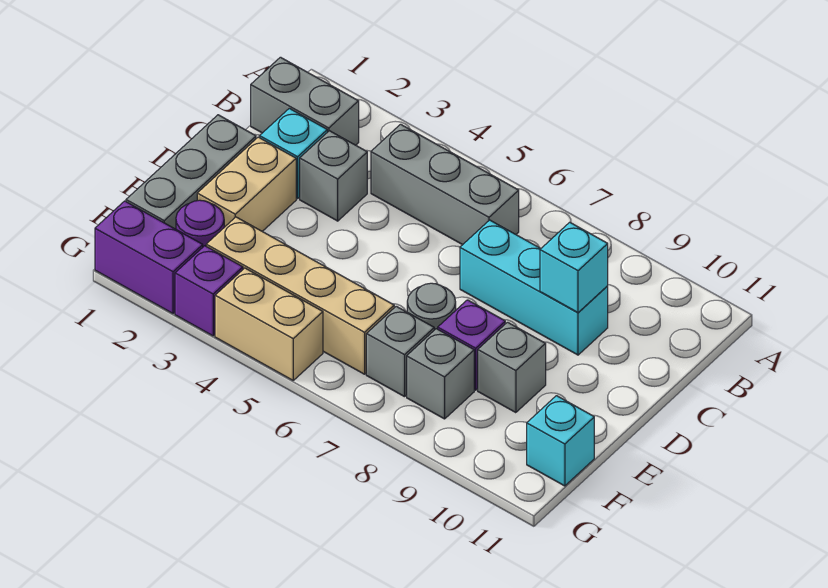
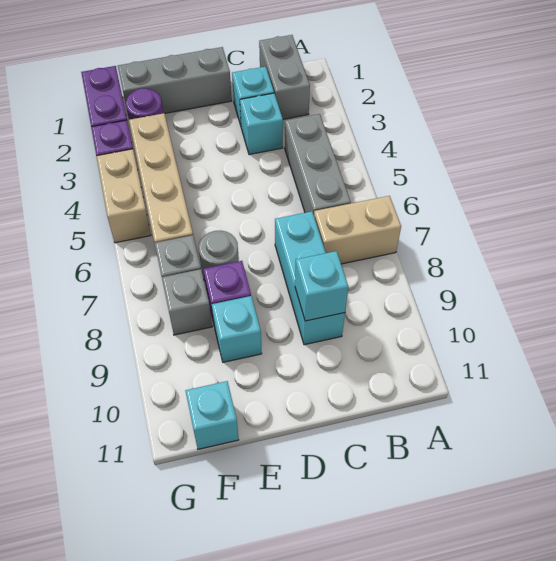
grey brick C3 level 1 -> cyan brick C3 level 1
tan brick D2:E2 level 1 -> tan brick A7:B7 level 1
grey brick E9 level 1 -> cyan brick E9 level 1

